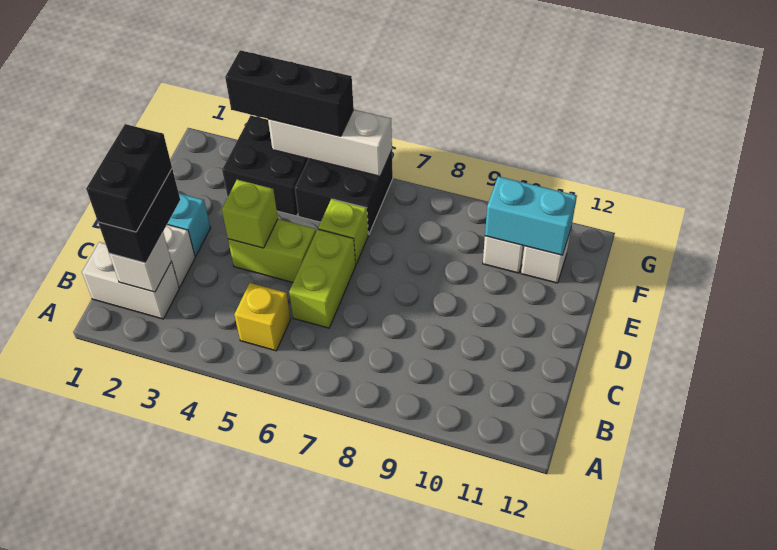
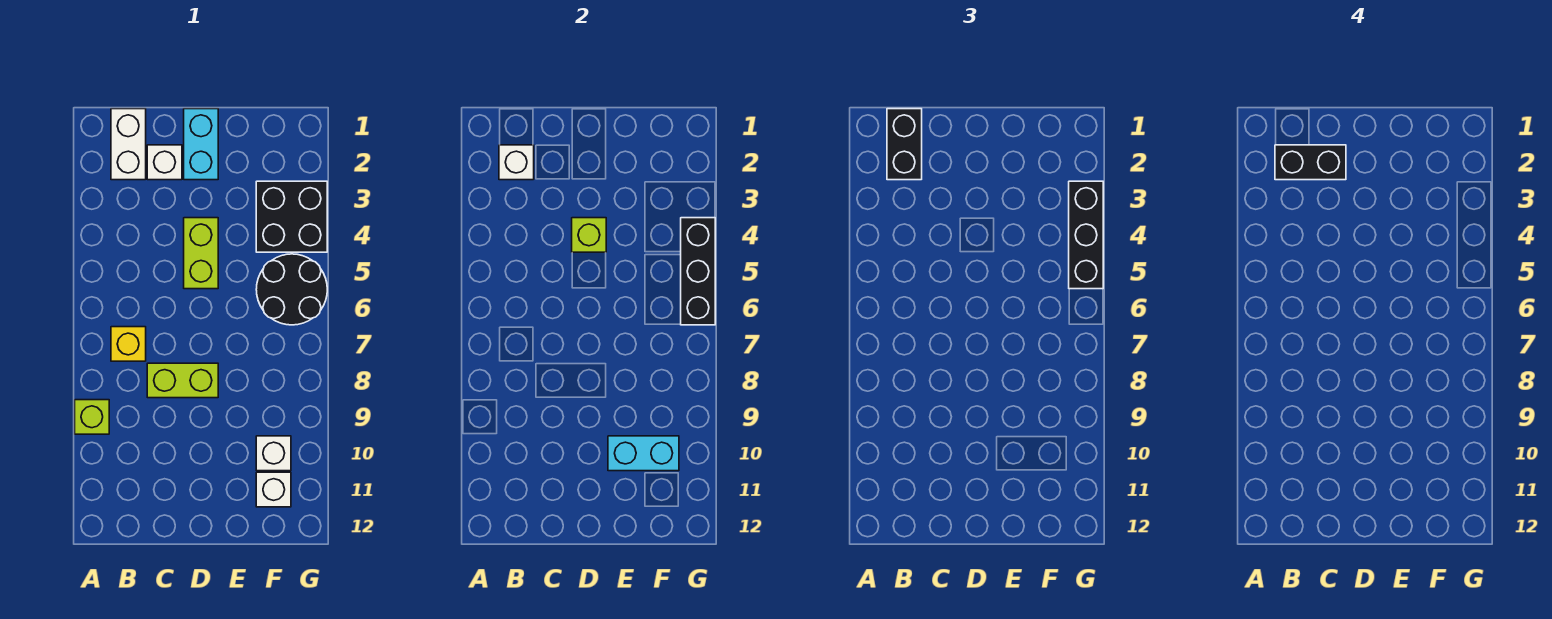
black brick B2:C2 level 3 -> black brick B1:B2 level 3
yellow brick B5 level 1 -> yellow brick B7 level 1
lime brick C6:D6 level 1 -> lime brick C8:D8 level 1
lime brick E6 level 1 -> lime brick A9 level 1
black brick F5:G6 level 1 -> black round brick F5:G6 level 1
cyan brick F10:F11 level 2 -> cyan brick E10:F10 level 2
white brick G4:G6 level 2 -> black brick G4:G6 level 2

